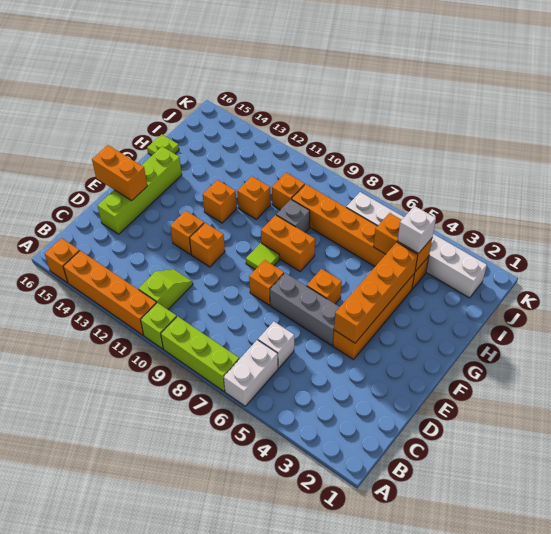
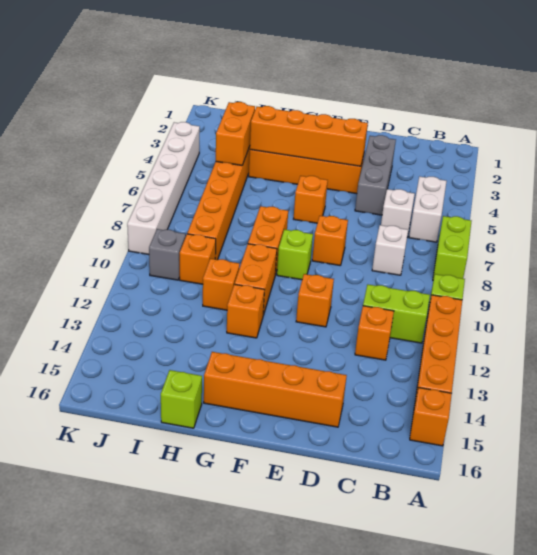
white brick A6:B6 level 1 -> white brick B5:B6 level 1
lime brick A7:A9 level 1 -> lime brick A7:A8 level 1
lime slope B11:C11 level 1 top B -> lime brick B11:C11 level 1
lime brick D15:G15 level 1 -> orange brick D15:G15 level 1
grey brick E5:E7 level 1 -> grey brick D3:D5 level 1
orange brick E12 level 1 -> orange brick C12 level 1
orange brick E15:E16 level 2 -> orange brick G10:G11 level 1
lime tile F9 level 1 -> lime brick F9 level 1
grey brick H9 level 1 -> grey brick J10 level 1
lime plate H16 level 1 -> lime brick H16 level 1
white brick I4 level 3 -> white brick C8 level 1
white brick J2:J7 level 1 -> white brick K4:K9 level 1

